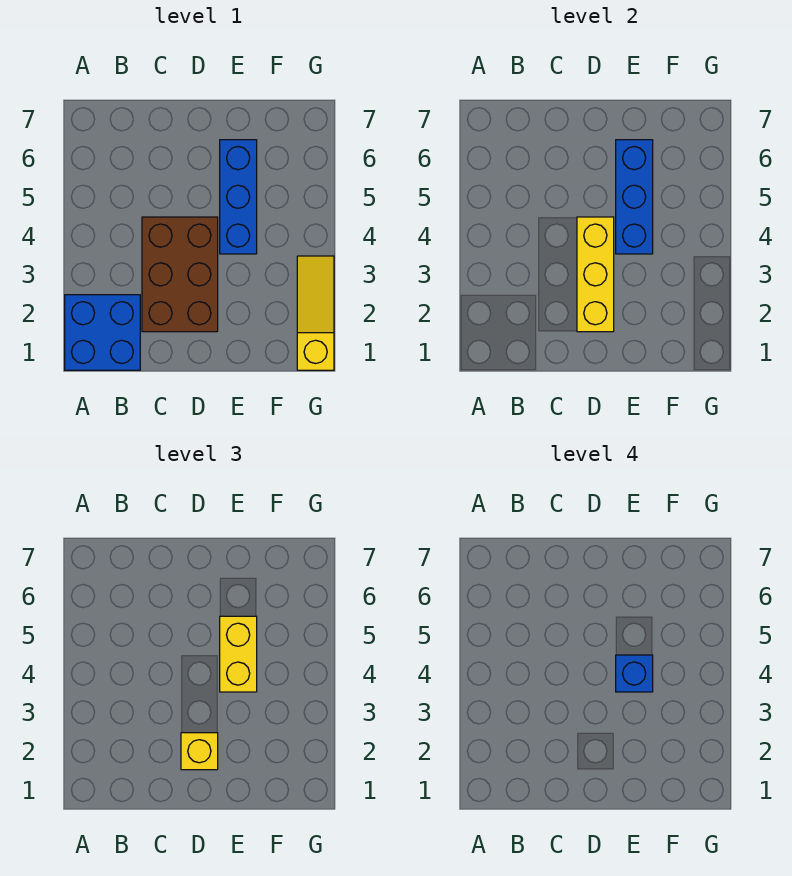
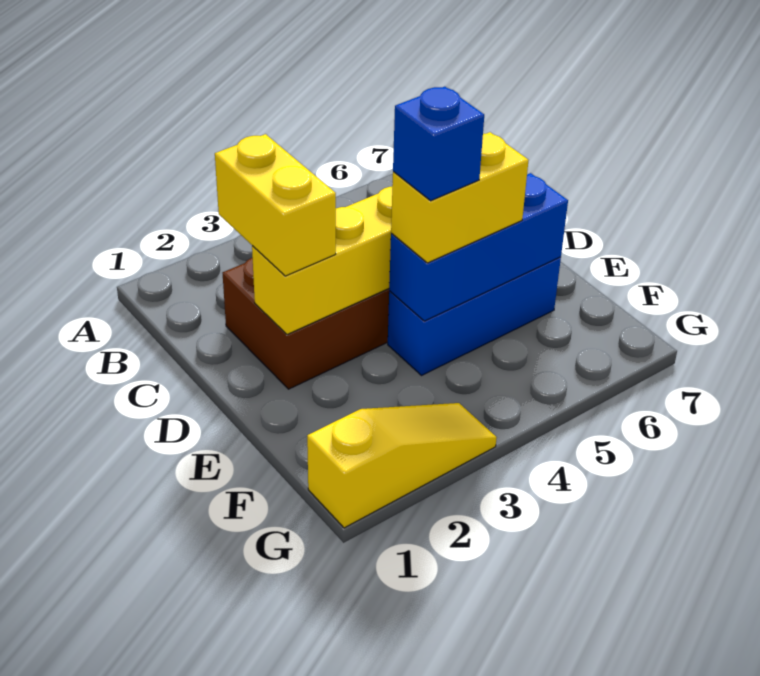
blue brick A1:B2 level 1 -> none
yellow brick D2 level 3 -> yellow brick C2:D2 level 3

